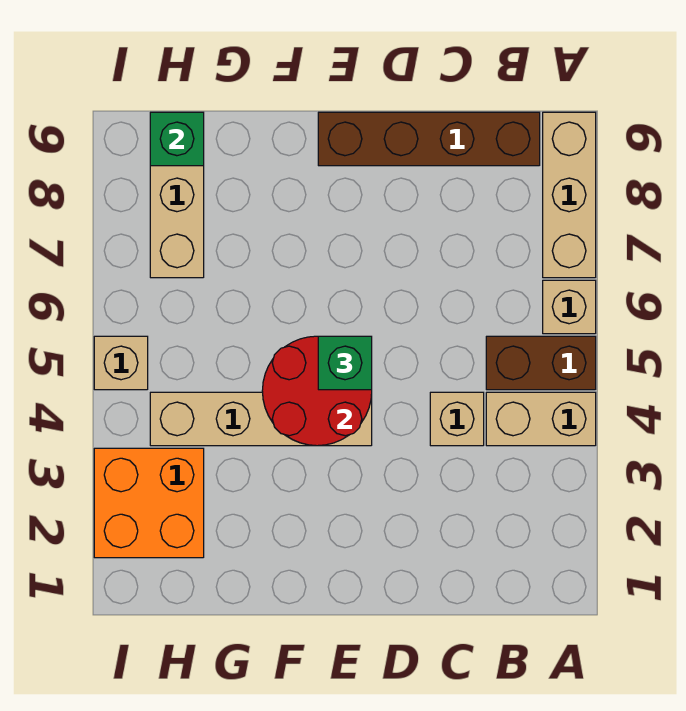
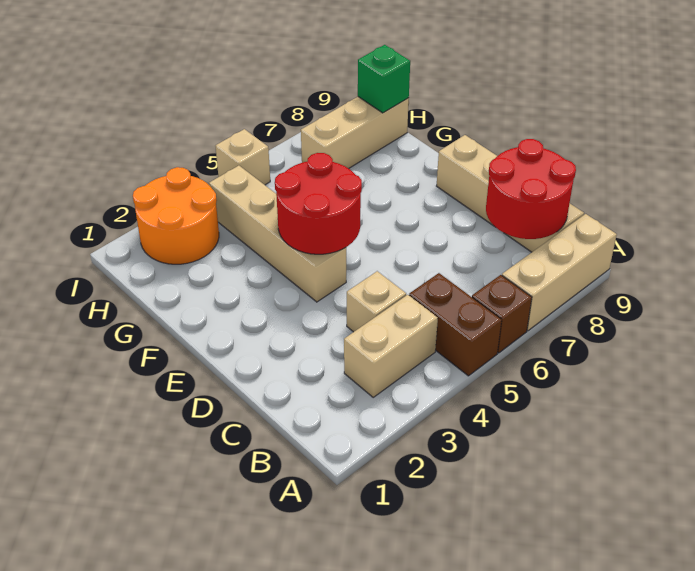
tan brick A4:B4 level 1 -> tan brick B3:B4 level 1
tan brick A6 level 1 -> brown brick A6 level 1
none -> red round brick B8:C9 level 2
brown brick B9:E9 level 1 -> tan brick B9:E9 level 1
green brick E5 level 3 -> none
orange brick H2:I3 level 1 -> orange round brick H2:I3 level 1

